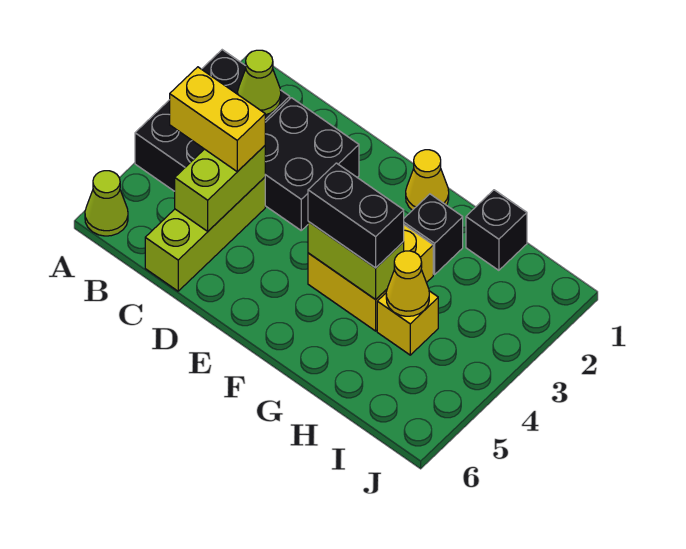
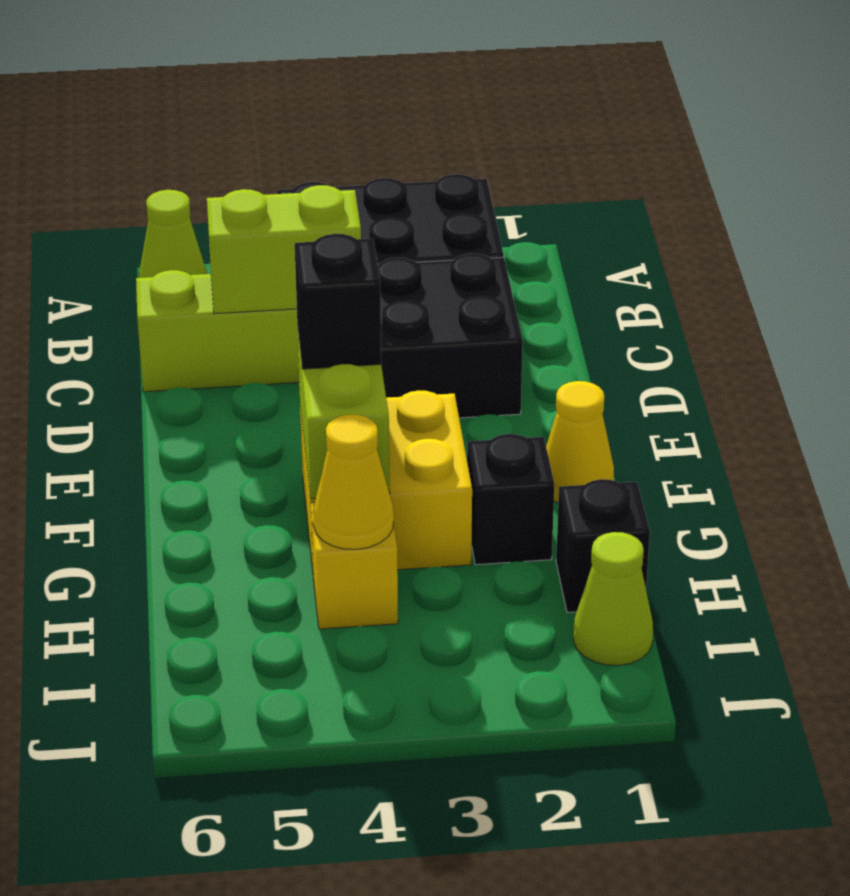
lime cone B2 level 2 -> lime cone I1 level 1
yellow brick B4:C4 level 3 -> none
black brick F4:G4 level 3 -> black brick F4 level 3

